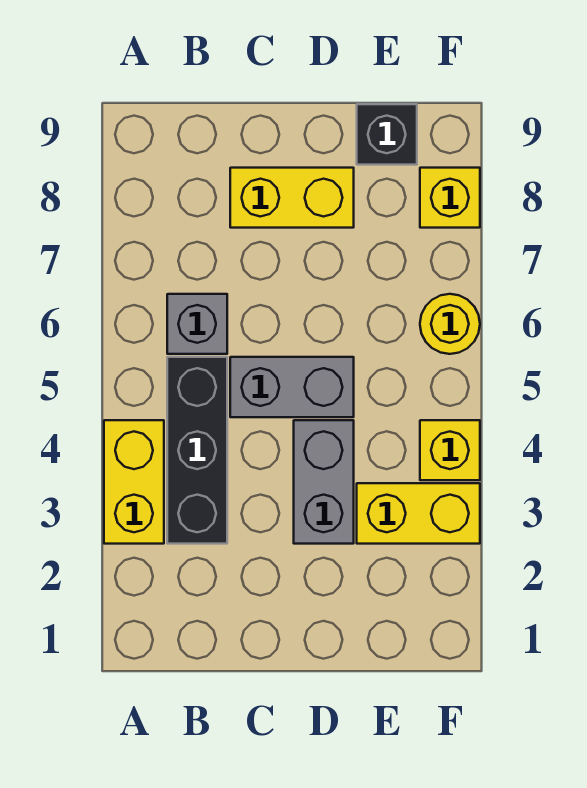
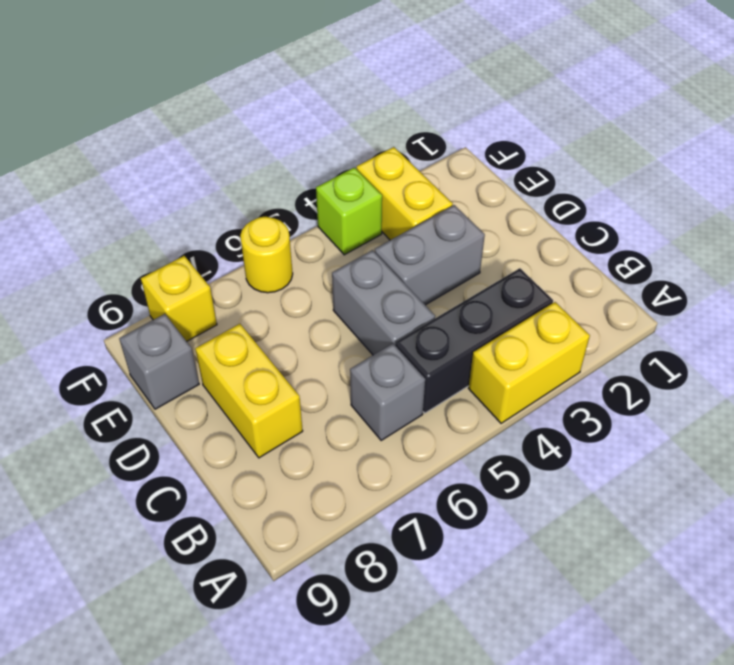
black brick E9 level 1 -> grey brick E9 level 1
yellow brick F4 level 1 -> lime brick F4 level 1

